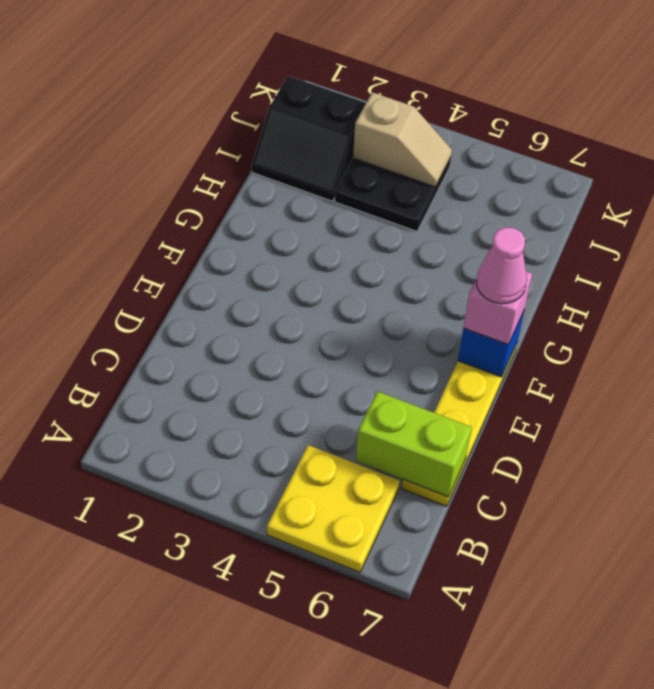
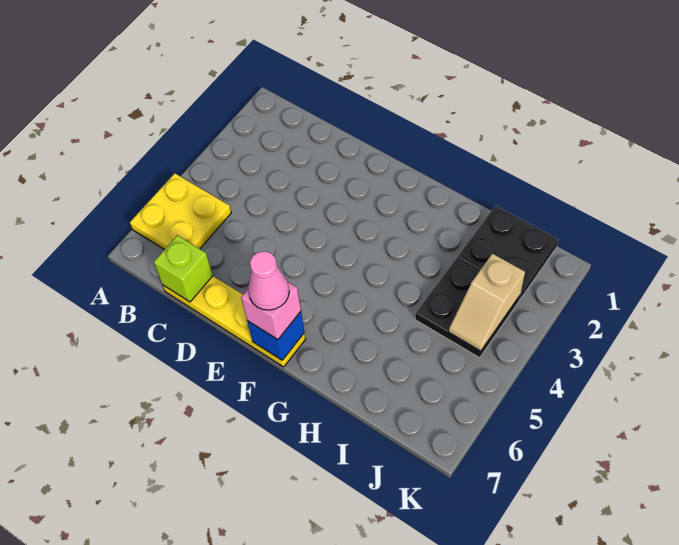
lime brick C6:C7 level 2 -> lime brick C7 level 2
black slope I1:J2 level 1 top J -> black plate I1:J2 level 1

